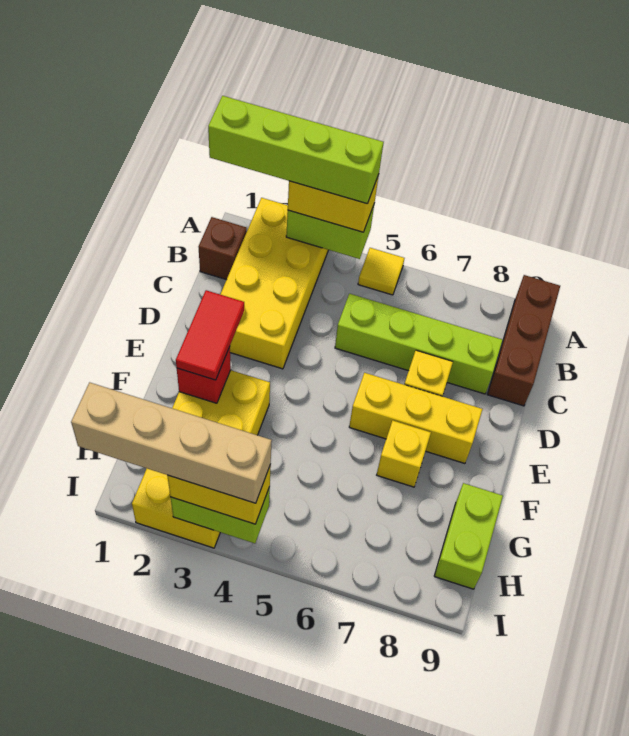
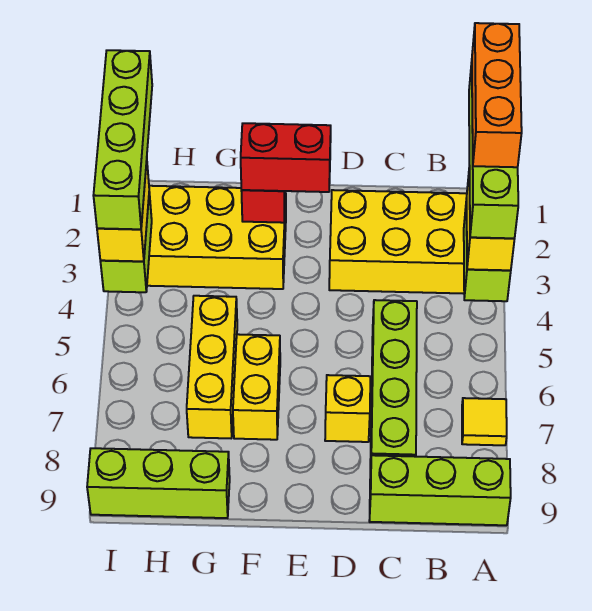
none -> orange brick A1:A3 level 5
yellow tile A5 level 1 -> yellow tile A7 level 1
brown brick A9:C9 level 1 -> lime brick A9:C9 level 1
brown brick B1 level 1 -> none
red tile E2:F2 level 3 -> red brick E2:F2 level 3
yellow brick E6:E8 level 1 -> yellow brick G5:G7 level 1
yellow brick F7 level 1 -> yellow brick F6:F7 level 1
lime brick G9:H9 level 1 -> lime brick G9:I9 level 1
tan brick I1:I4 level 4 -> lime brick I1:I4 level 4

